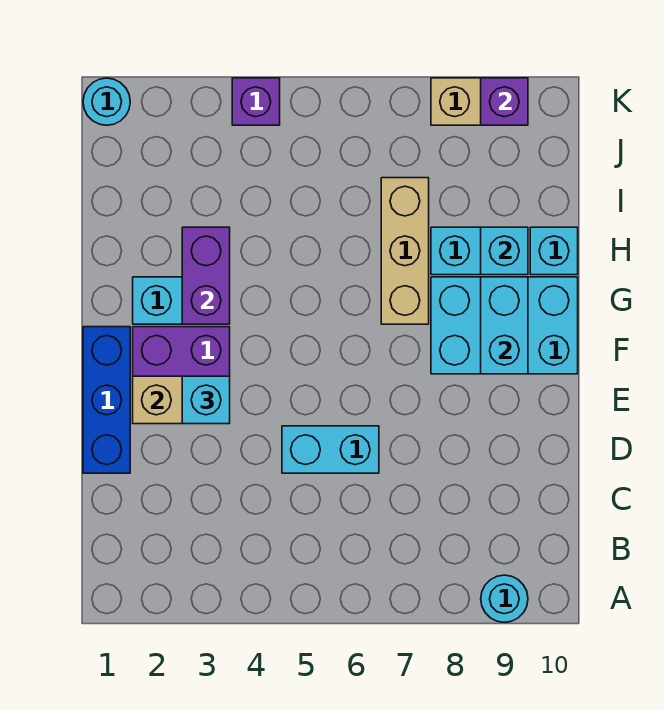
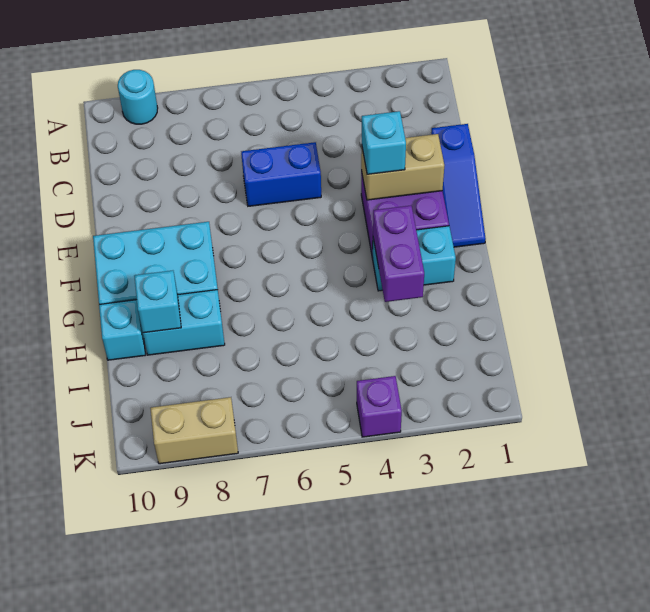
blue brick D1:F1 level 1 -> blue slope D1:F1 level 1 top D
cyan brick D5:D6 level 1 -> blue brick D5:D6 level 1
cyan brick F9:G9 level 2 -> none
tan brick G7:I7 level 1 -> none
cyan round brick K1 level 1 -> none
purple brick K9 level 2 -> none

